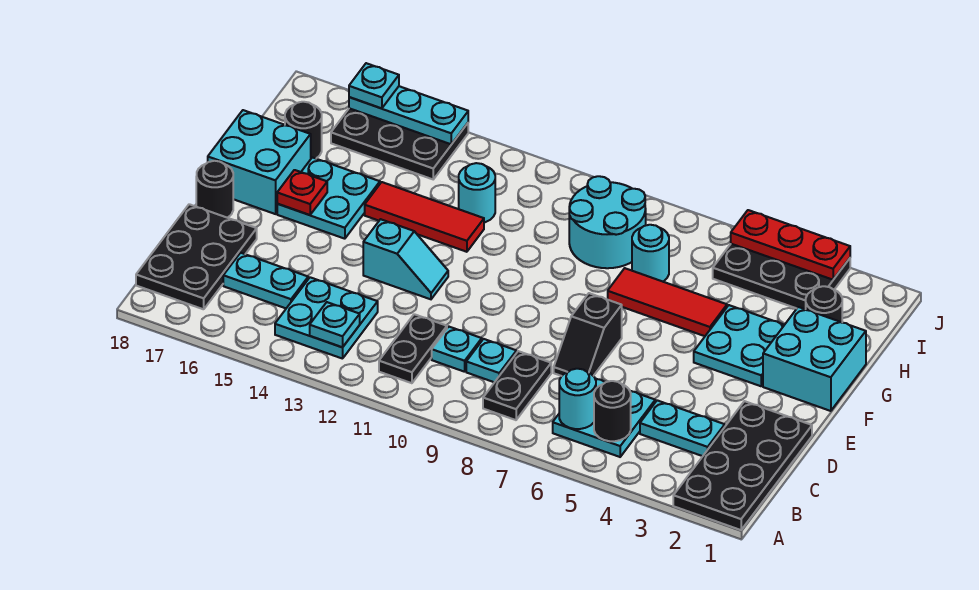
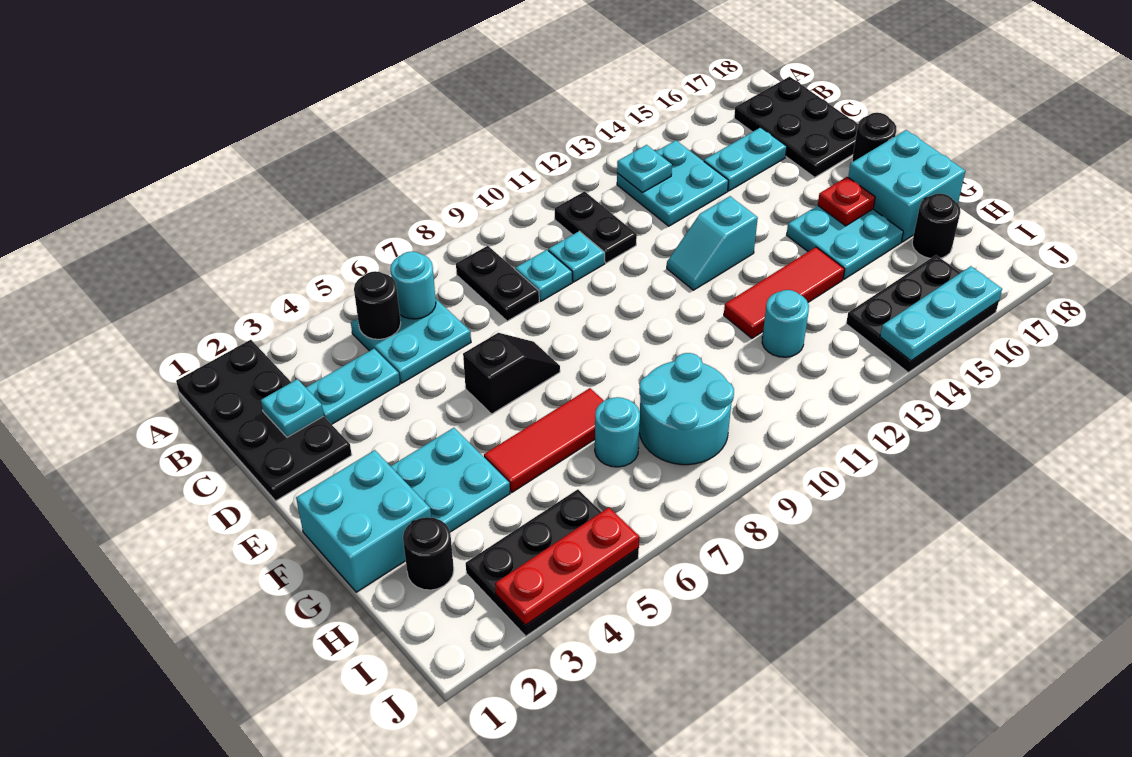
black slope D7:E7 level 1 top E -> black slope E6:E7 level 1 top 6
cyan plate J16 level 3 -> cyan plate C2 level 2

